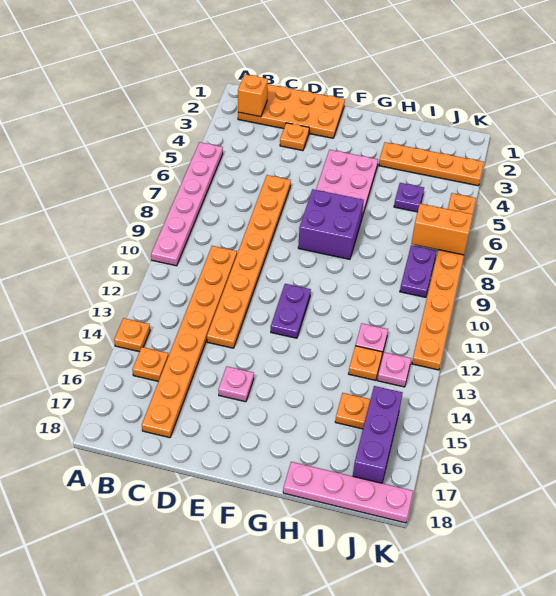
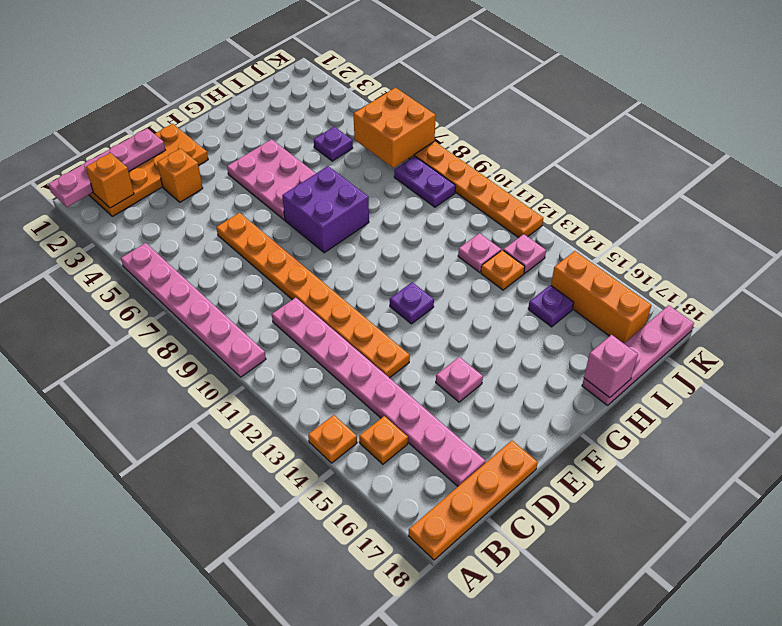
none -> pink plate A1:D1 level 2
orange plate C10:C17 level 1 -> pink plate C10:C17 level 1
orange plate D3 level 1 -> orange brick D3 level 1
purple plate F11:F12 level 1 -> purple plate F12 level 1
orange plate H3:K3 level 1 -> orange plate A18:D18 level 1
none -> pink brick H18 level 2
orange plate I15 level 1 -> purple plate I15 level 1
orange brick J7:K7 level 2 -> orange brick J6:K7 level 2
purple brick J15:J17 level 1 -> orange brick J15:J17 level 1

